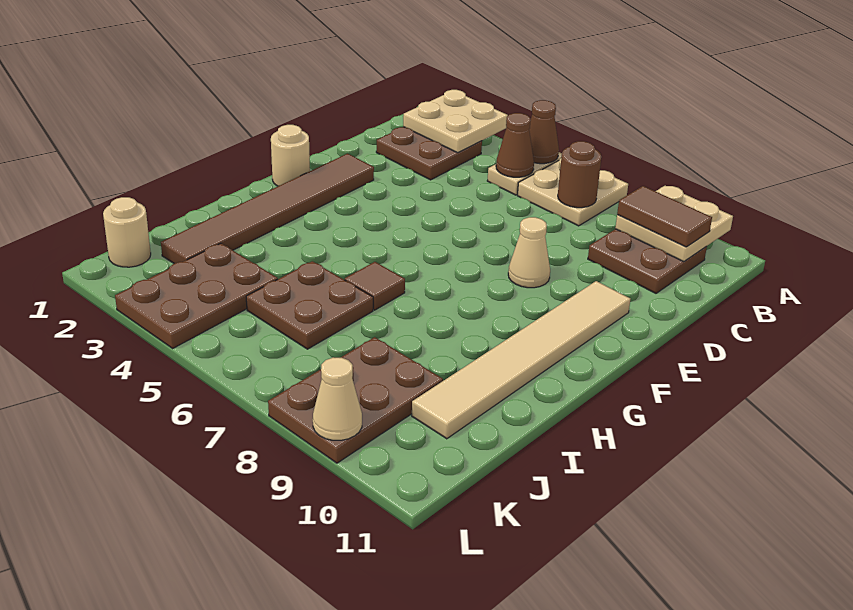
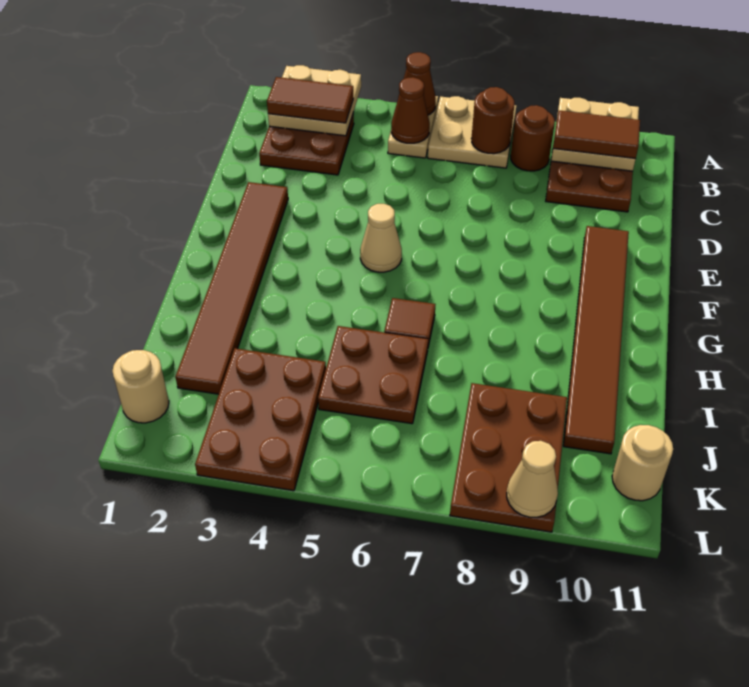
none -> brown tile B2:B3 level 3
none -> brown round brick B8 level 1
tan cone E8 level 1 -> tan cone F5 level 1
tan tile E10:J10 level 1 -> brown tile E10:J10 level 1
tan round brick F1 level 1 -> tan round brick K11 level 1

